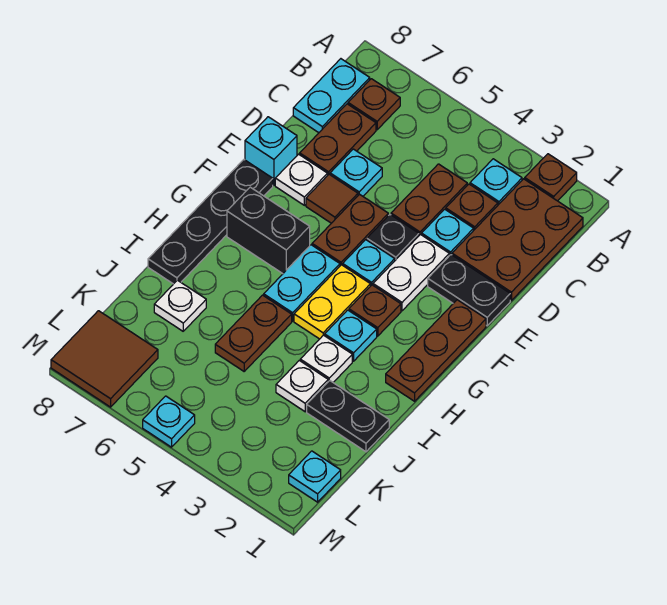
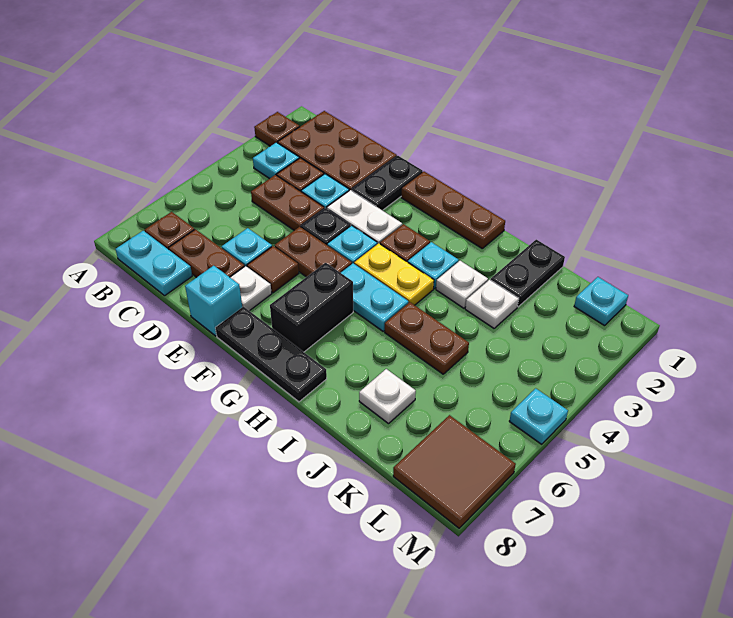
black plate F8:I8 level 1 -> black plate F8:H8 level 1

